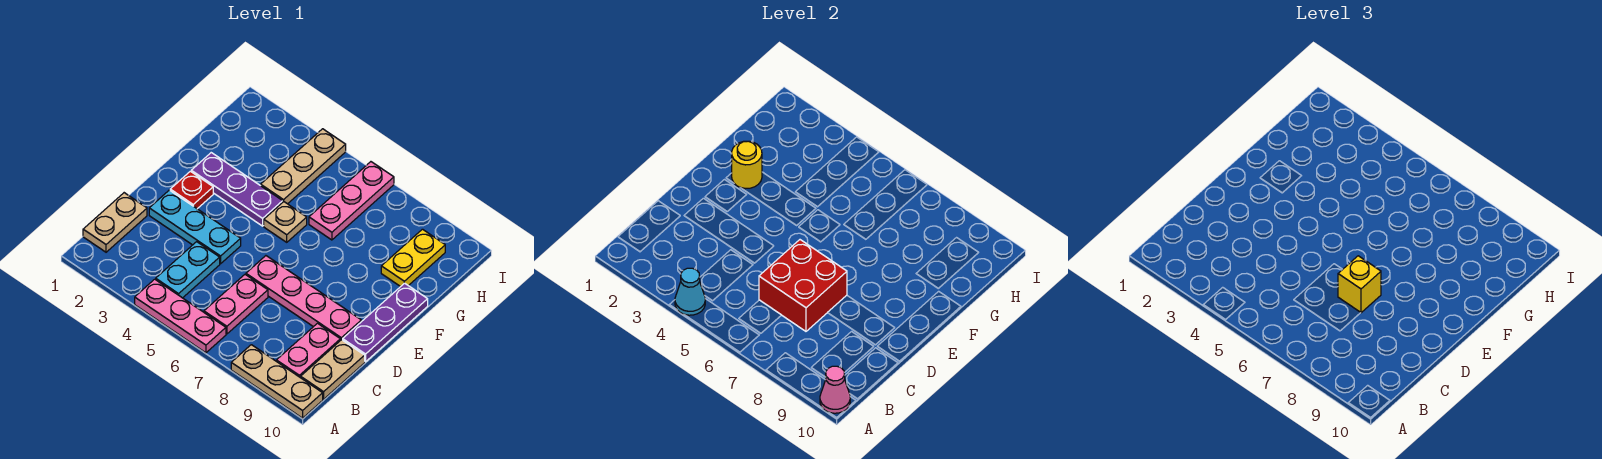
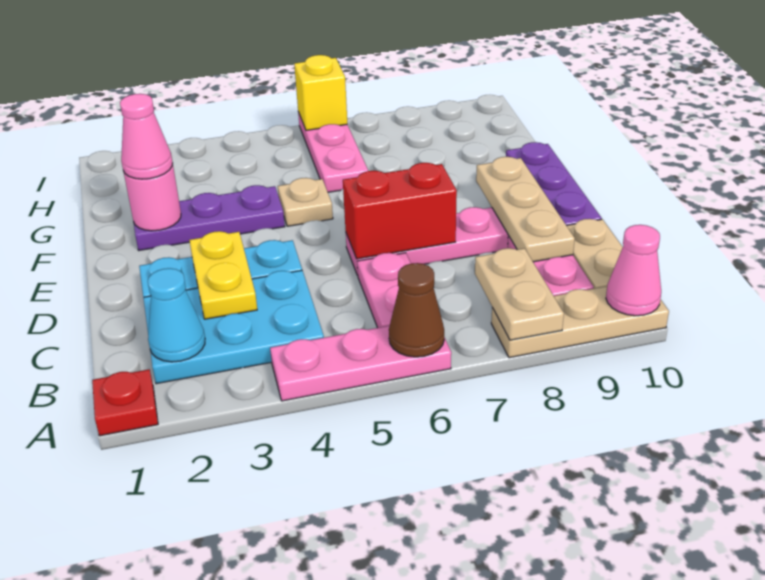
cyan cone A4 level 2 -> cyan cone B2 level 2
none -> brown cone A6 level 2
tan plate B1:C1 level 1 -> tan plate A8:B8 level 2
cyan plate B4:C4 level 1 -> cyan plate B2:C4 level 1
red brick C6:D7 level 2 -> red brick D6:D7 level 2
yellow brick D7 level 3 -> yellow brick I6 level 2
red plate E2 level 1 -> red plate A1 level 1
yellow round brick F2 level 2 -> pink round brick F2 level 2
none -> pink cone F2 level 3
tan plate G4:I4 level 1 -> tan plate C9:E9 level 2
yellow plate G9:H9 level 1 -> yellow plate C3:D3 level 2

